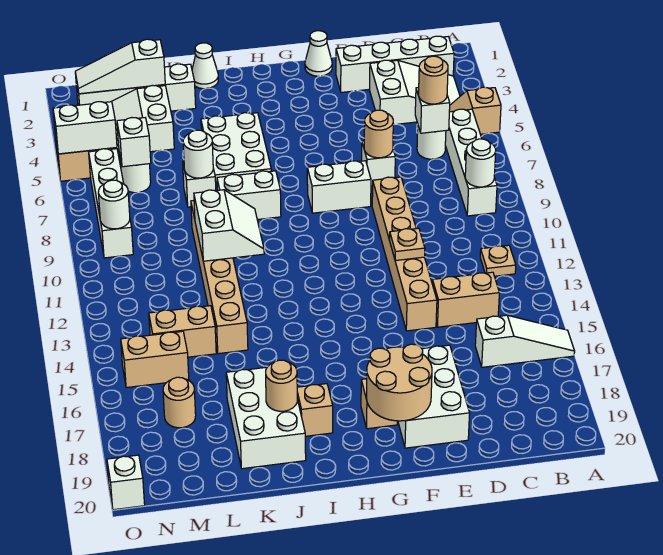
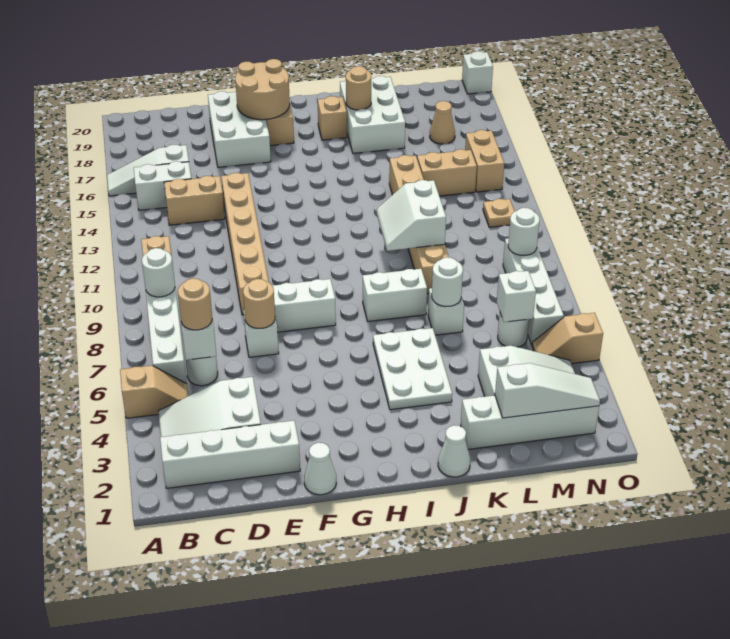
tan plate E12 level 2 -> tan plate N12 level 1
tan brick M15:N15 level 1 -> tan brick N14:N15 level 1
tan round brick M17 level 1 -> tan cone M17 level 1
white brick N5:O5 level 2 -> white brick B15:C15 level 1

